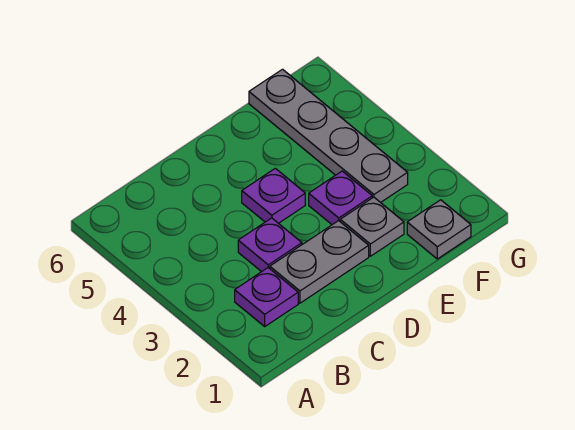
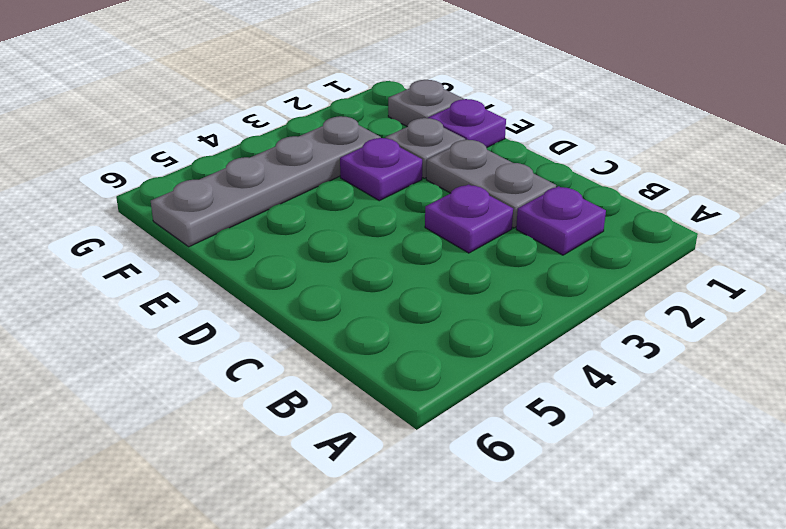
purple plate D4 level 1 -> purple plate E1 level 1

